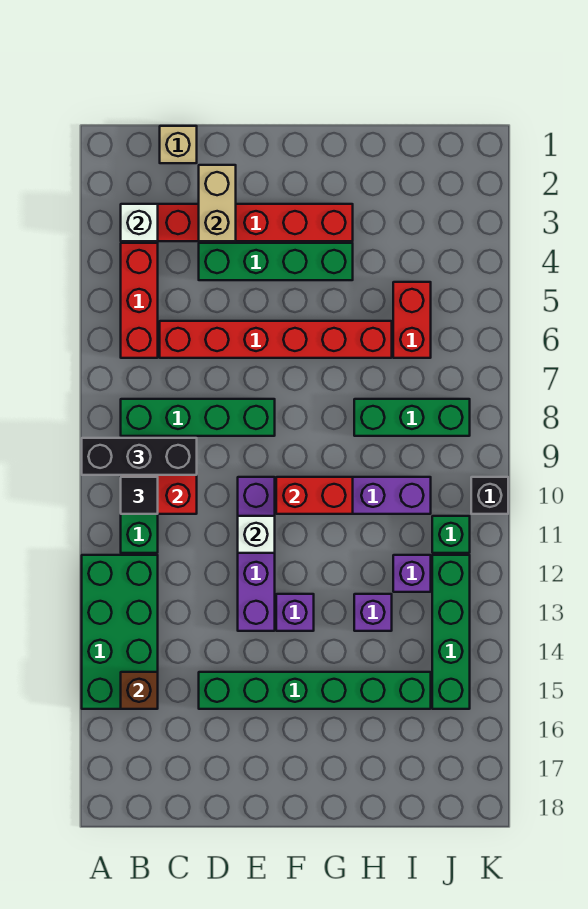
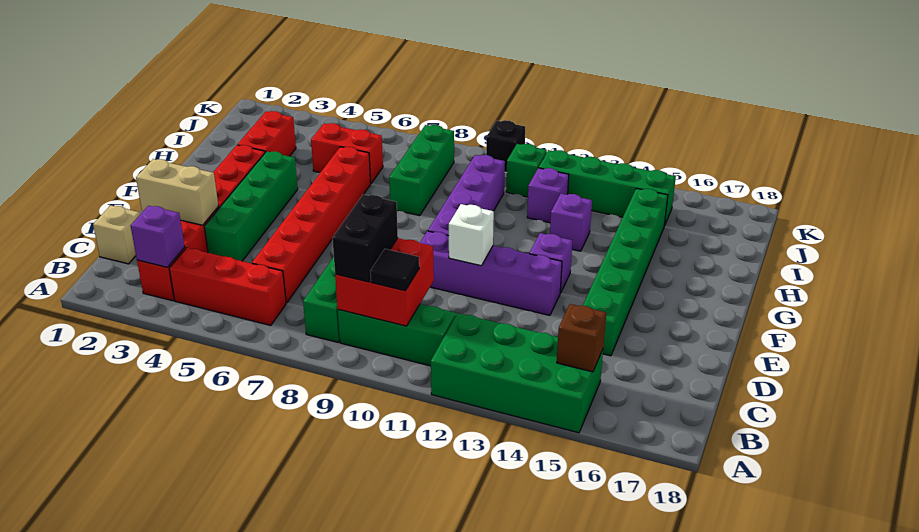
black brick A9:C9 level 3 -> black brick B9:C9 level 3
white brick B3 level 2 -> purple brick B3 level 2
red brick F10:G10 level 2 -> red brick H3:I3 level 1

